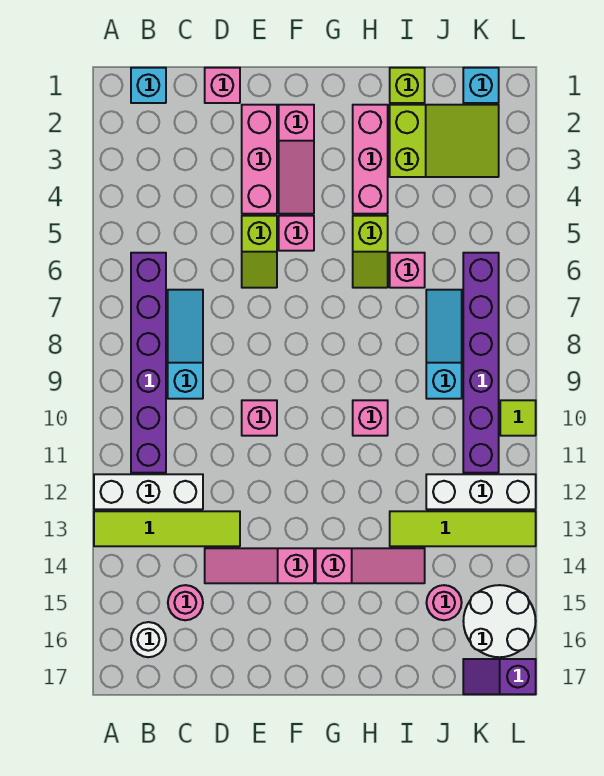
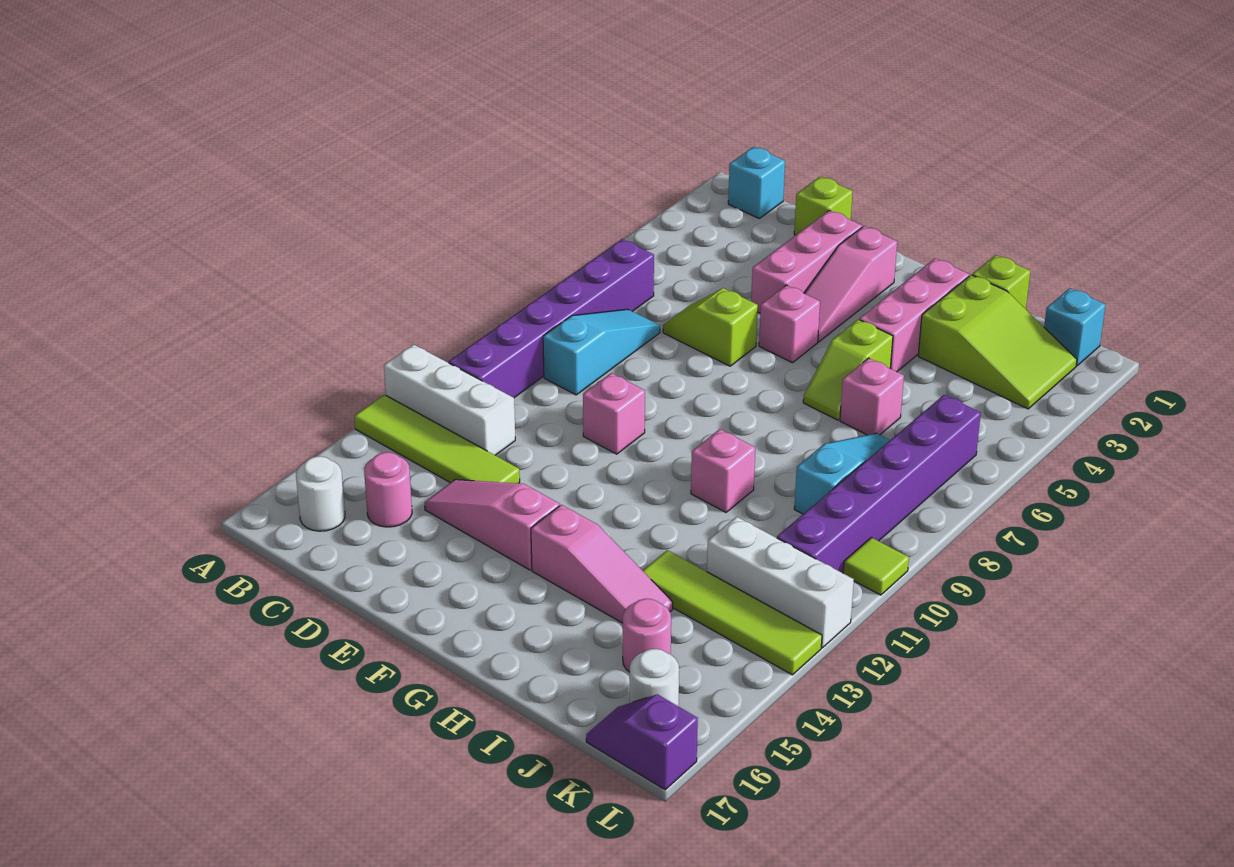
pink brick D1 level 1 -> lime brick D1 level 1
lime slope E5:E6 level 1 top 5 -> lime slope D6:E6 level 1 top E
white round brick K15:L16 level 1 -> white round brick K16 level 1

